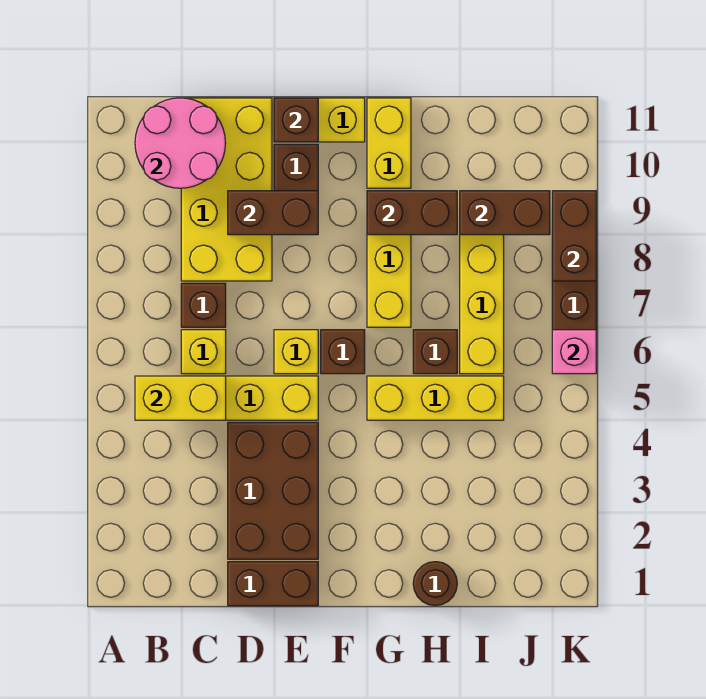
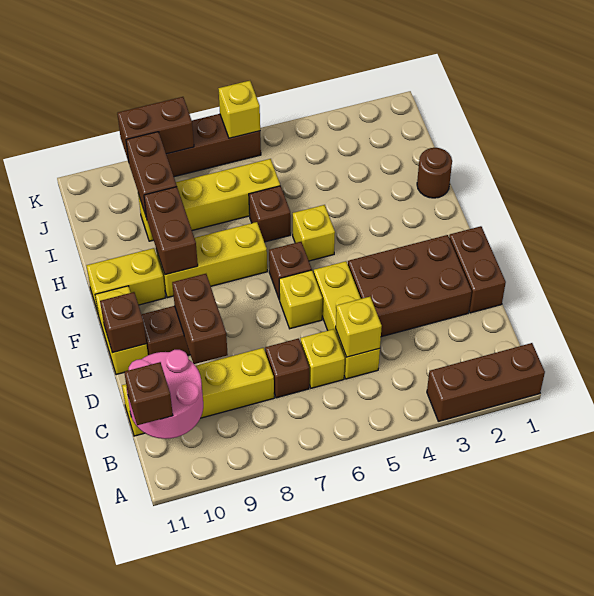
none -> brown brick A1:A3 level 1
yellow brick B5:C5 level 2 -> yellow brick C5 level 2
none -> brown brick B11 level 3
yellow brick C8:D11 level 1 -> yellow brick C8:C11 level 1
yellow brick G5:I5 level 1 -> yellow brick G5 level 1
pink brick K6 level 2 -> yellow brick K6 level 2

